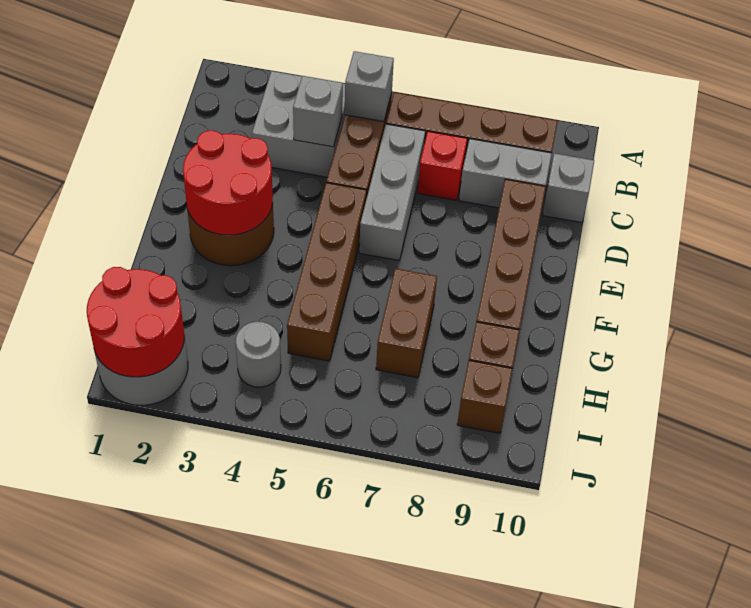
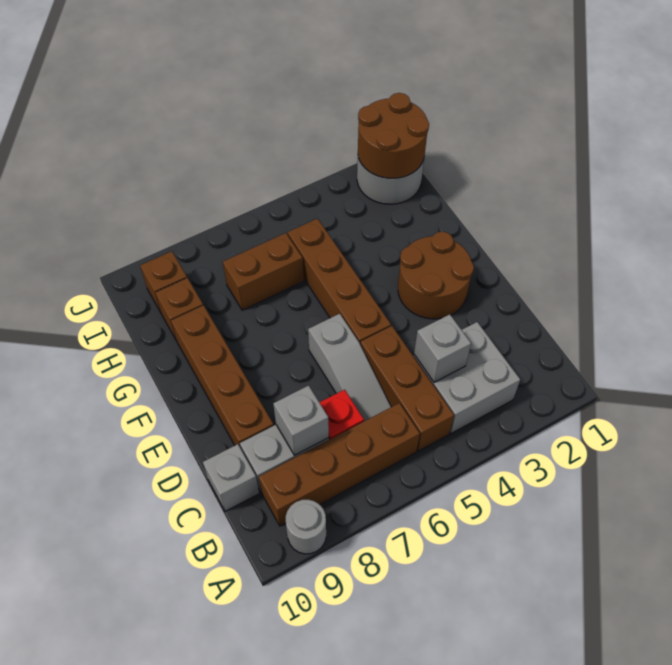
grey brick B5 level 2 -> grey brick C8 level 2
grey brick C6:E6 level 1 -> grey slope C6:E6 level 1 top E
red round brick E2:F3 level 2 -> none
brown brick G7:H7 level 1 -> brown brick H6:H7 level 1
red round brick I1:J2 level 2 -> brown round brick I1:J2 level 2
grey round brick I4 level 1 -> grey round brick A9 level 1

